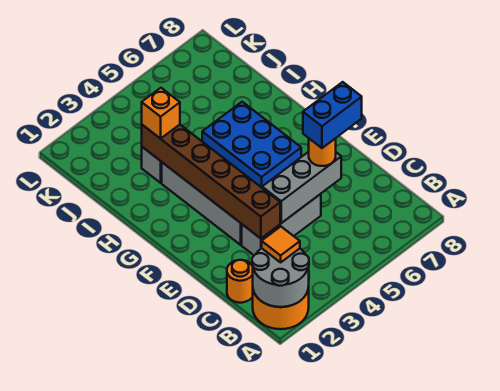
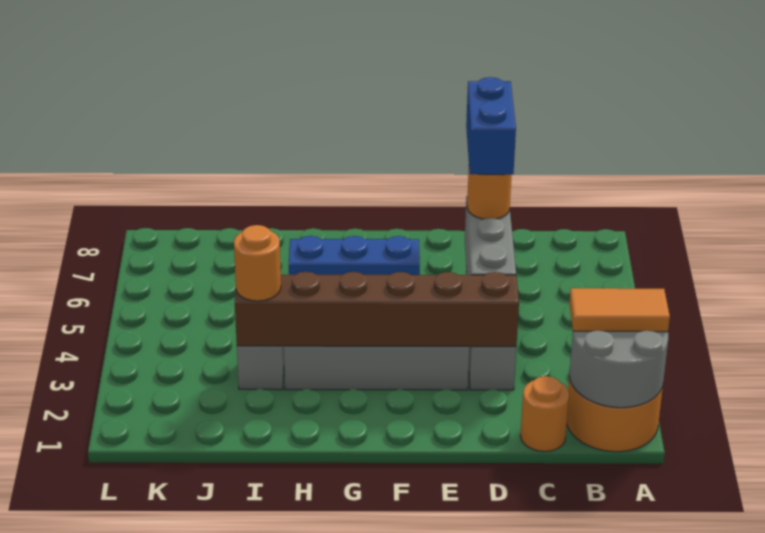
orange tile B2 level 3 -> orange tile A2:B2 level 3
blue brick F5:H6 level 1 -> blue brick F6:H6 level 1
orange brick I3 level 3 -> orange round brick I3 level 3

